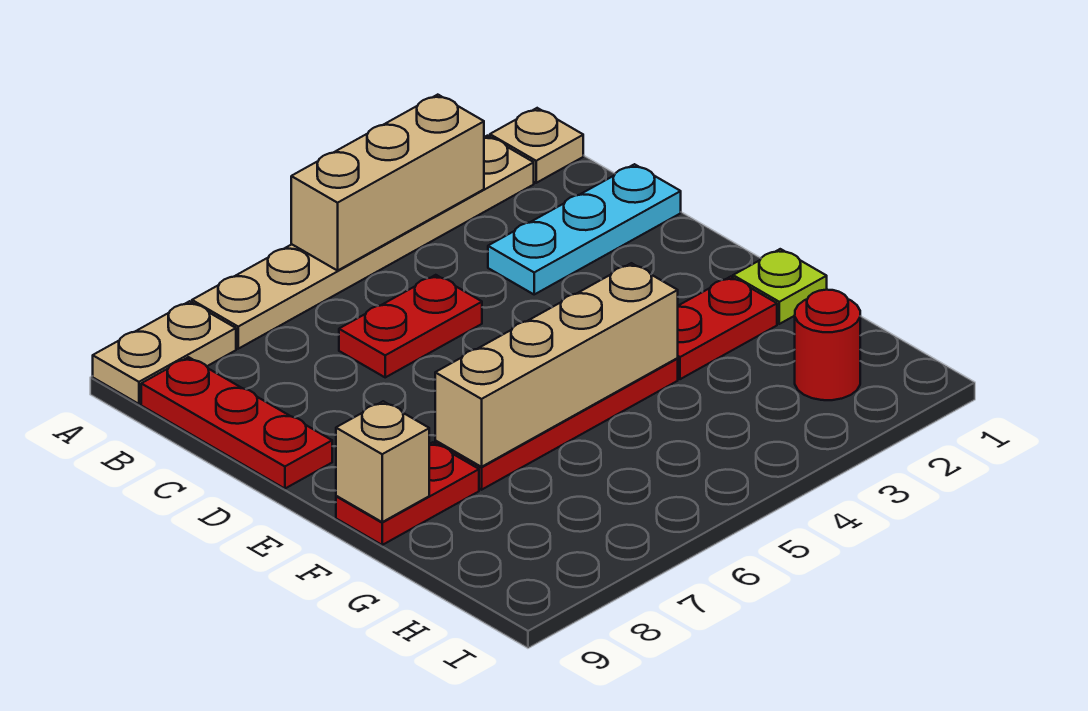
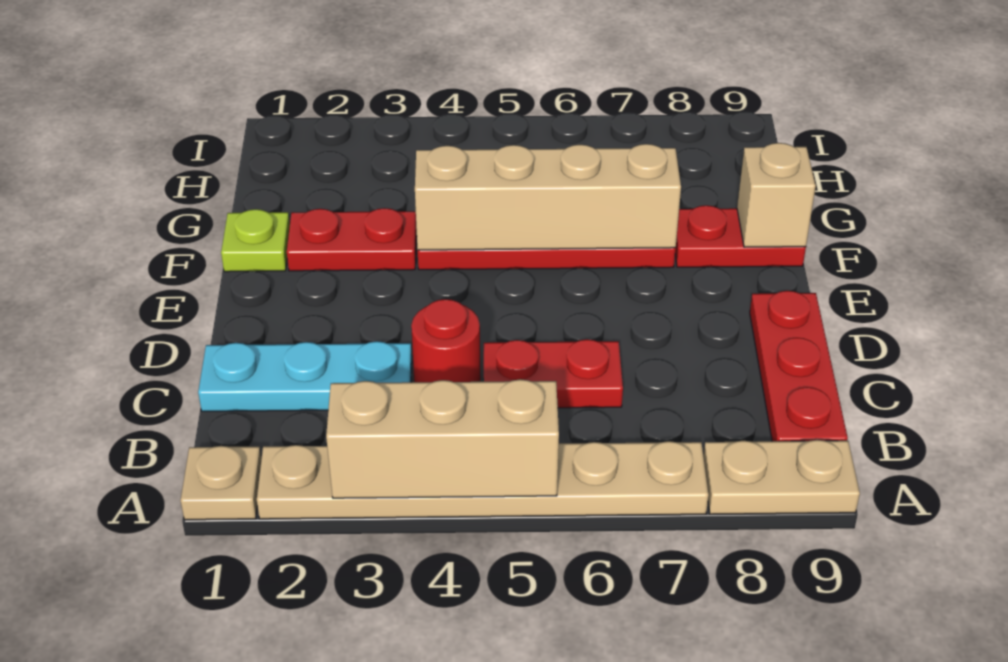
red round brick H2 level 1 -> red round brick C4 level 1

